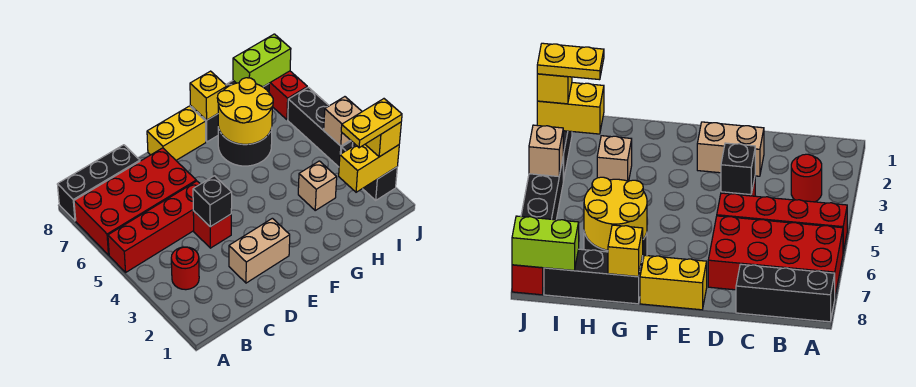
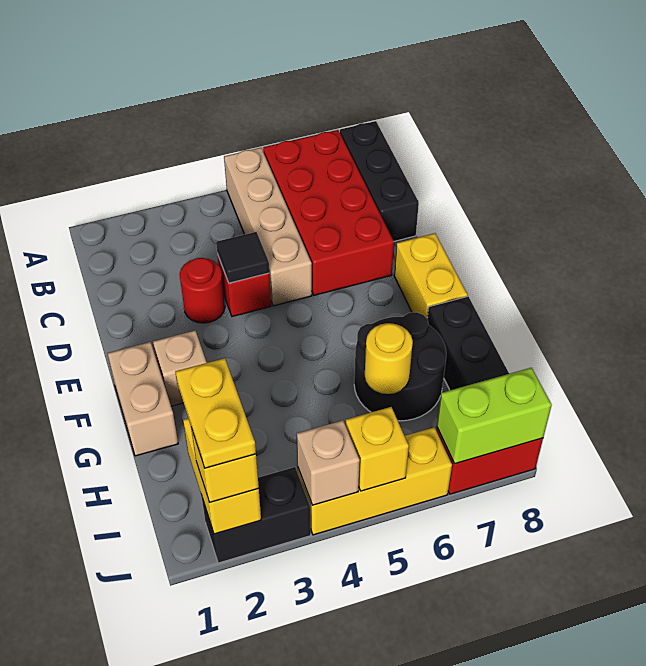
red brick A5:D5 level 1 -> tan brick A5:D5 level 1
red round brick B3 level 1 -> red round brick D3 level 1
tan brick D2:E2 level 1 -> tan brick F1:G1 level 1
black brick D4 level 2 -> black tile D4 level 2
yellow round brick G6:H7 level 2 -> yellow round brick H6 level 2
yellow brick G8 level 2 -> yellow brick J5 level 2
tan brick H3 level 1 -> tan brick F2 level 1
lime brick I8:J8 level 2 -> lime brick J7:J8 level 2
black brick J4:J6 level 1 -> yellow brick J4:J6 level 1

